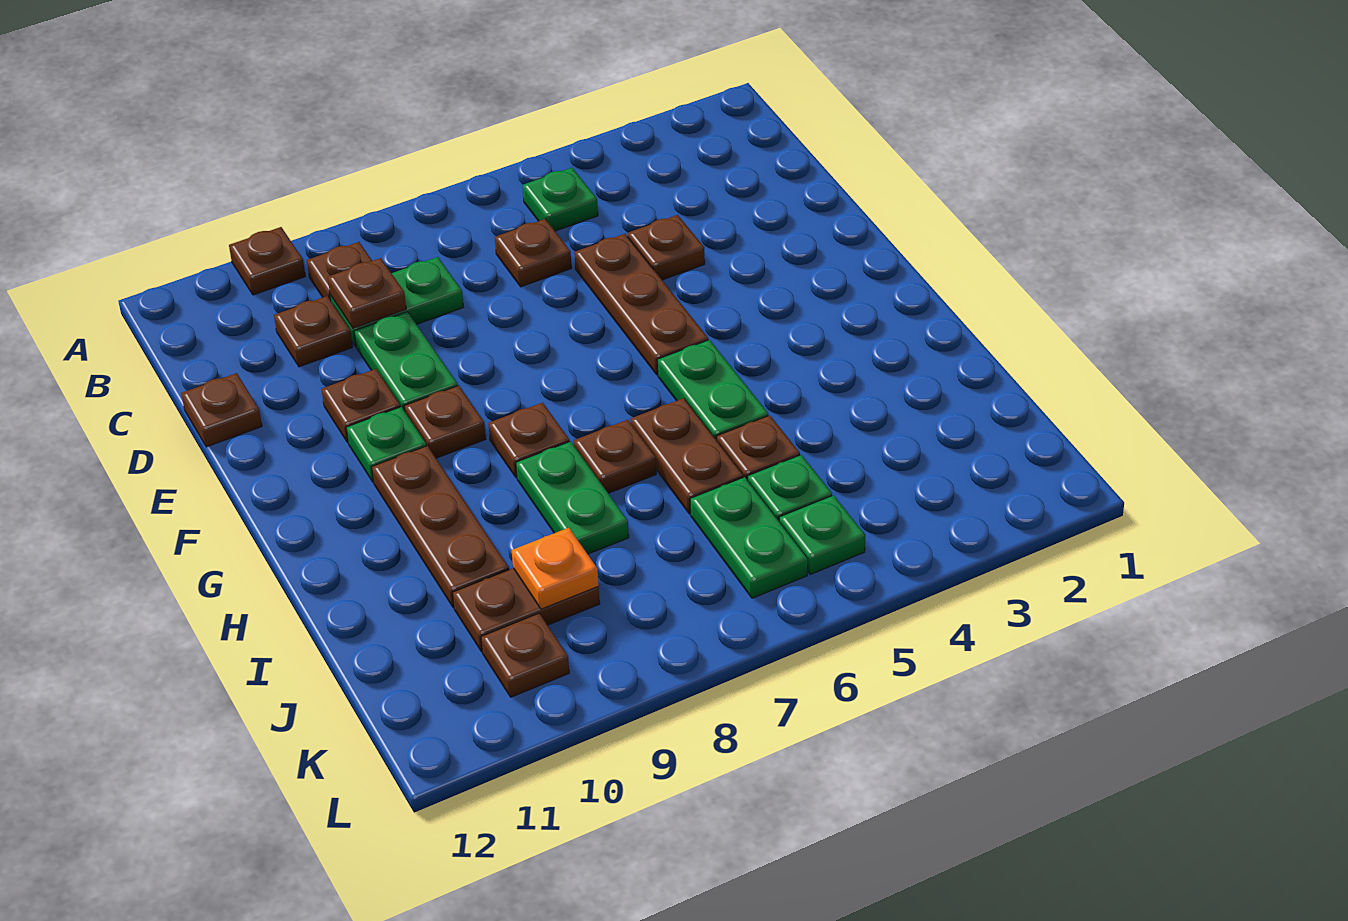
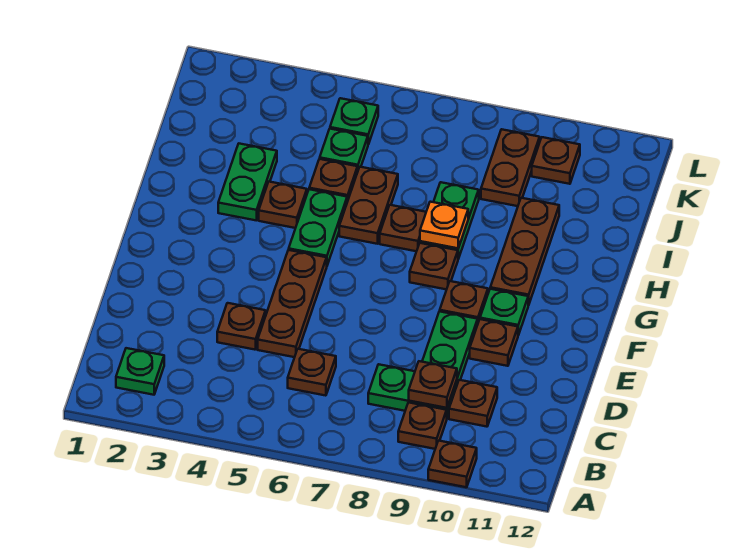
green plate B5 level 1 -> green plate B2 level 1
brown plate D12 level 1 -> brown plate H4 level 1
green plate J6:K6 level 1 -> green plate H3:I3 level 1
brown plate J9:J10 level 1 -> brown plate J9:K9 level 1
orange plate J9 level 2 -> orange plate H8 level 2

